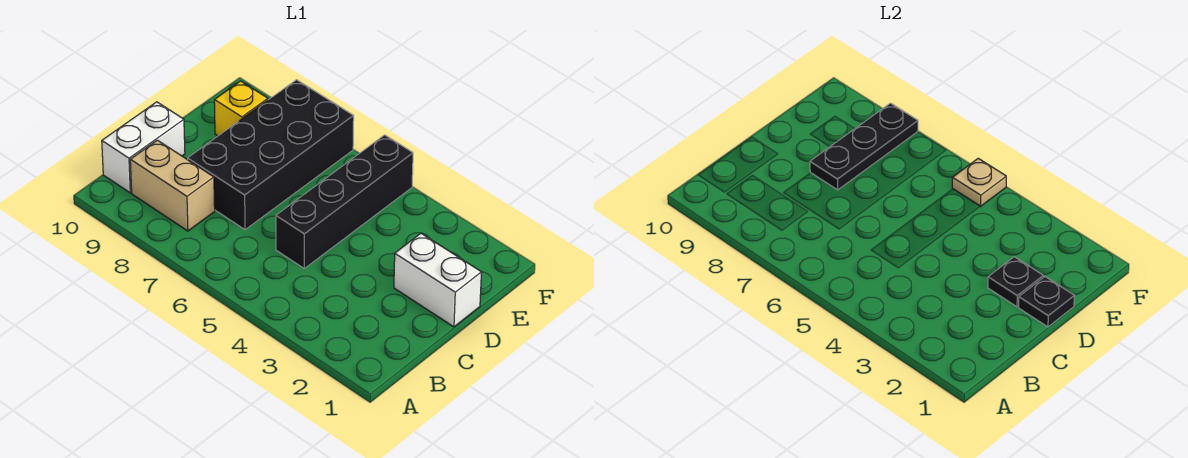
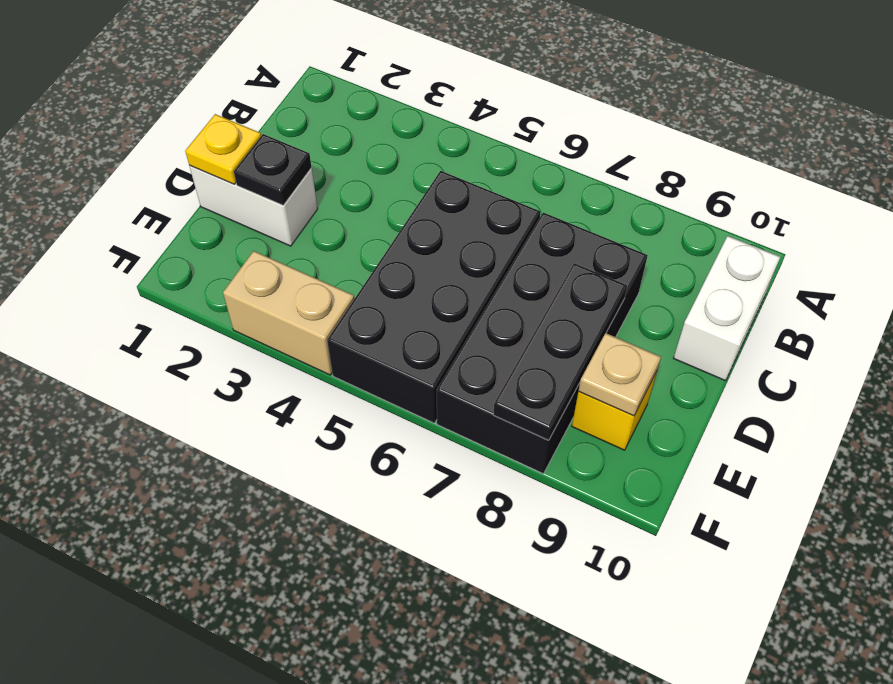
tan brick B8:B9 level 1 -> tan brick F3:F4 level 1
black brick C5:F5 level 1 -> black brick C5:F6 level 1
black plate D1 level 2 -> yellow plate D1 level 2
tan plate F5 level 2 -> tan plate E9 level 2

